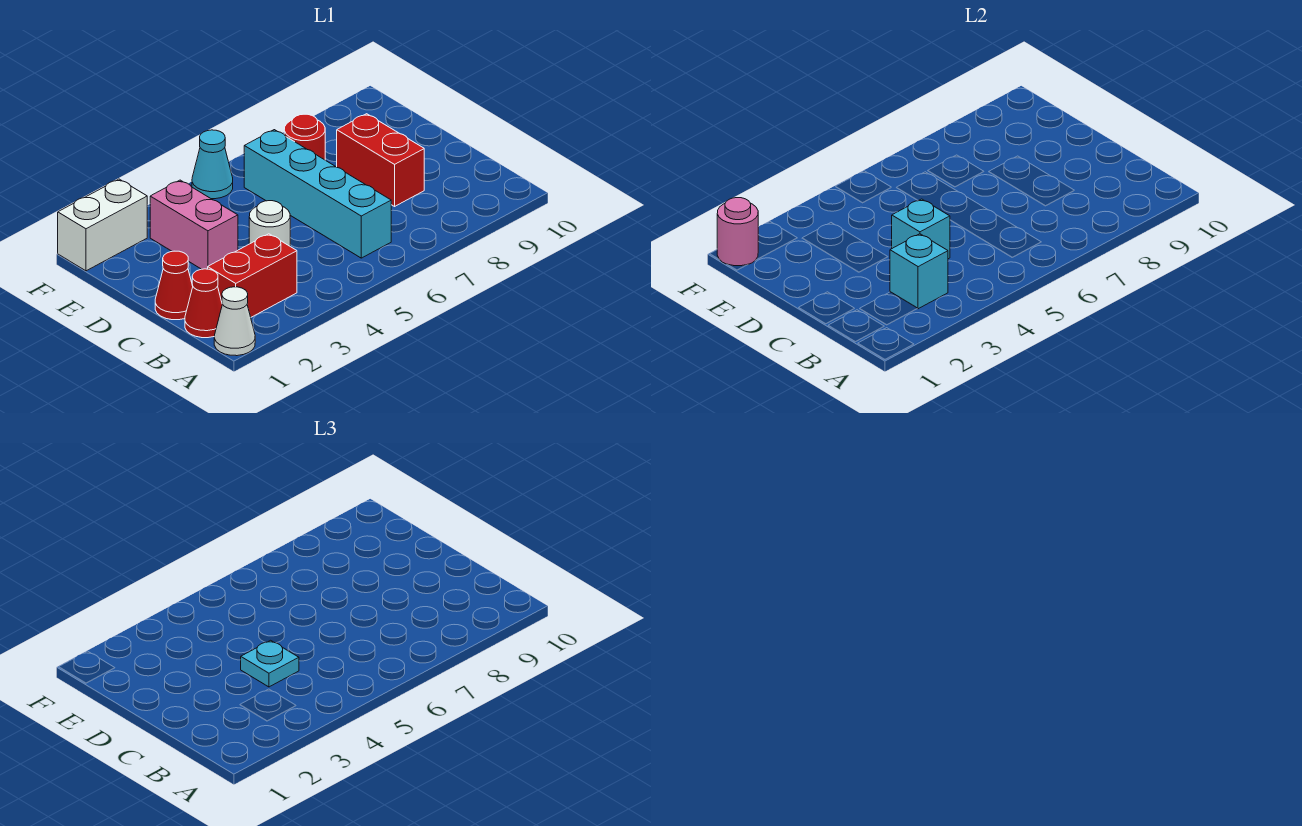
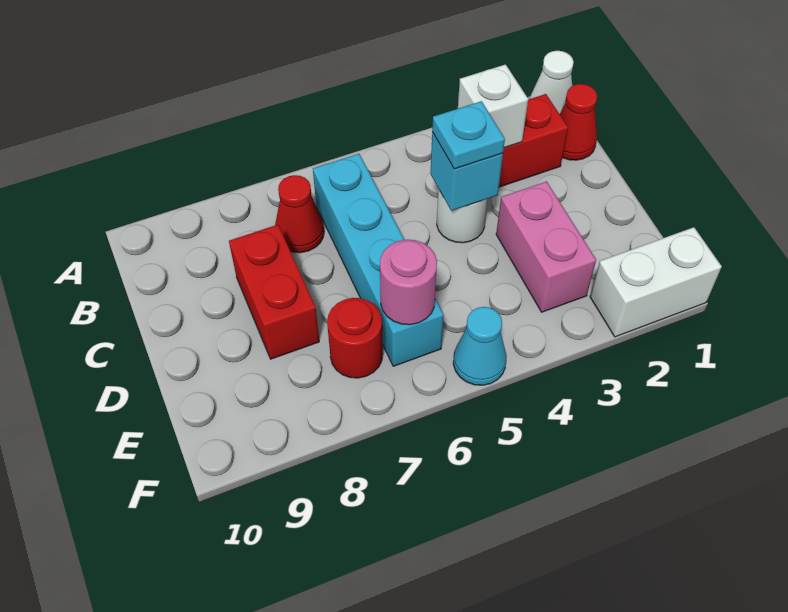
cyan brick B3 level 2 -> white brick B3 level 2
red cone C1 level 1 -> red cone B7 level 1
pink round brick F1 level 2 -> pink round brick E6 level 2

